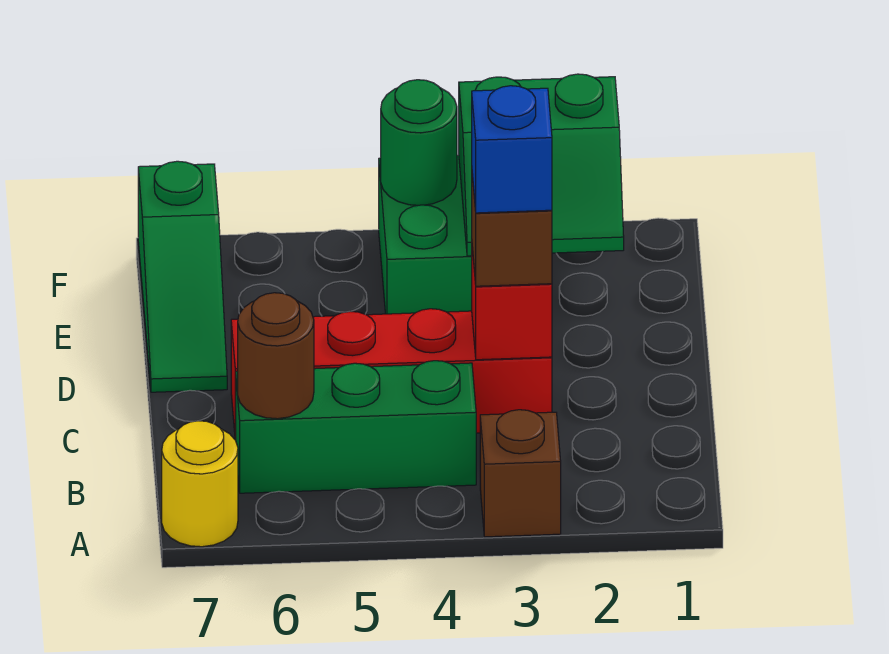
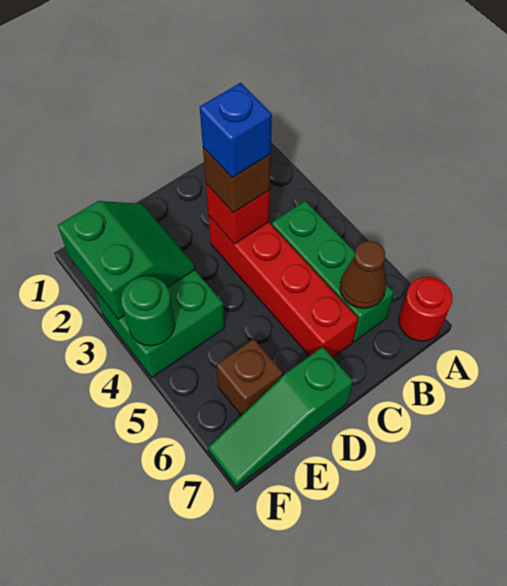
brown brick A3 level 1 -> brown brick E6 level 1
yellow round brick A7 level 1 -> red round brick A7 level 1
brown round brick B6 level 2 -> brown cone B6 level 2
green slope D7:F7 level 1 top F -> green slope D7:F7 level 1 top D

